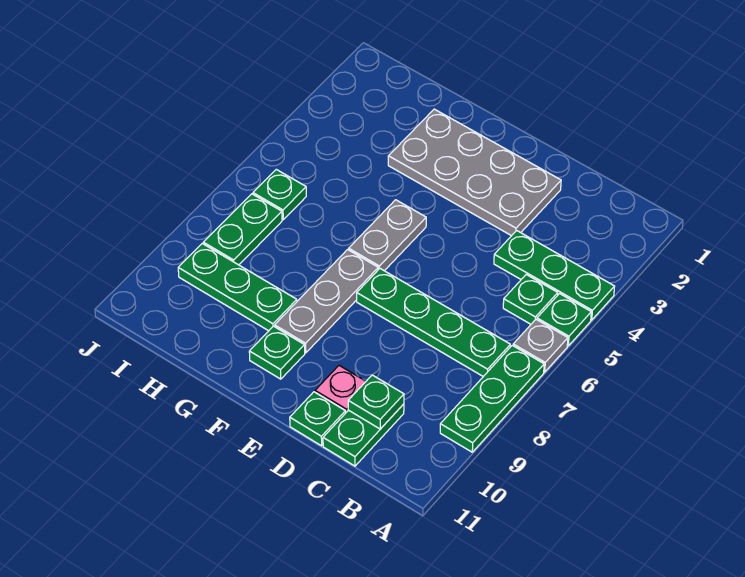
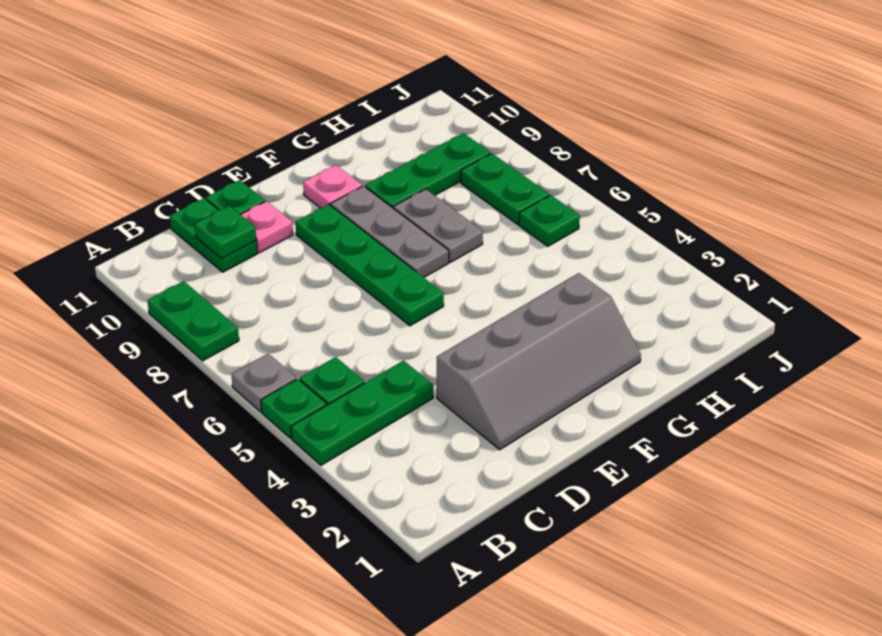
green plate A7:A9 level 1 -> green plate A8:A9 level 1
green plate B7:E7 level 1 -> green plate E6:E9 level 1
grey plate D2:G3 level 1 -> grey slope D2:G3 level 1 top 3
grey plate F5:F6 level 1 -> grey plate G7:G8 level 1
green plate F10 level 1 -> pink plate F10 level 1

